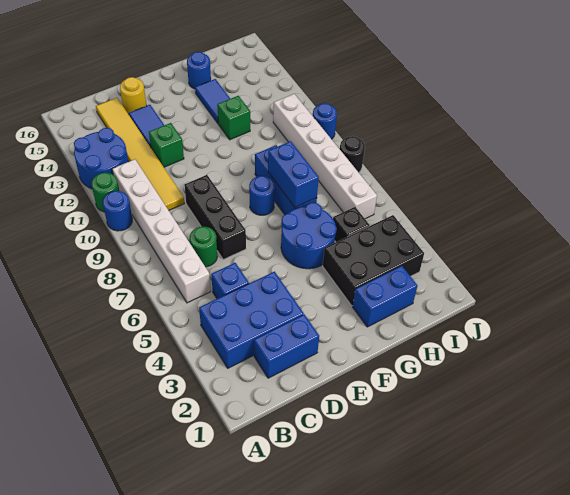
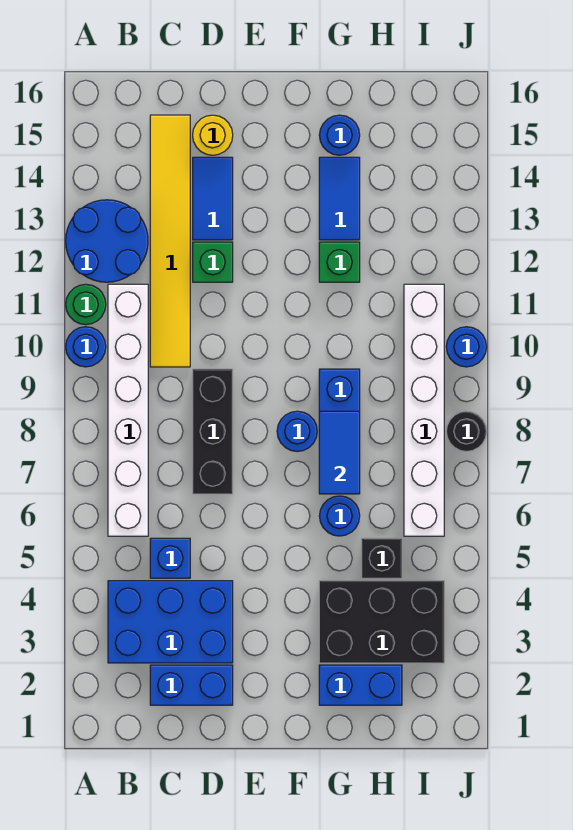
green round brick C7 level 1 -> none
blue round brick F5:G6 level 1 -> blue round brick G6 level 1
blue brick G7:G8 level 2 -> blue tile G7:G8 level 2

